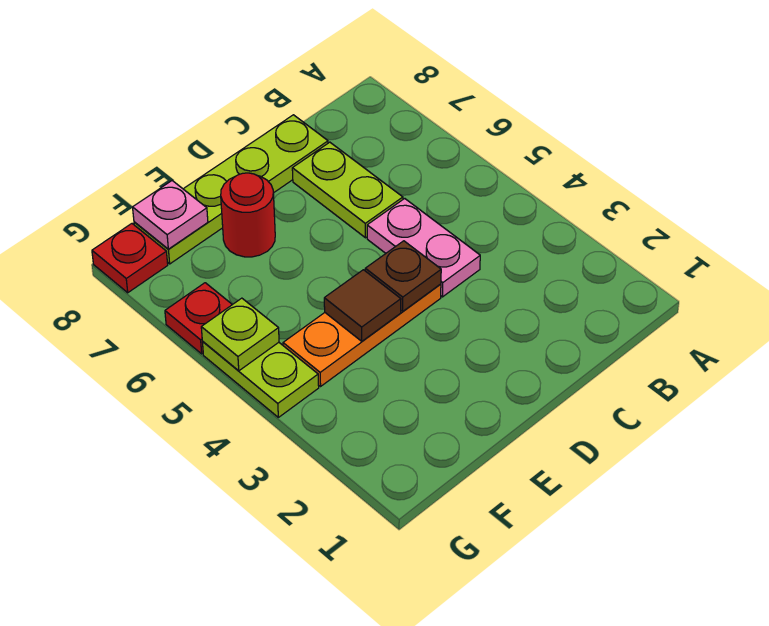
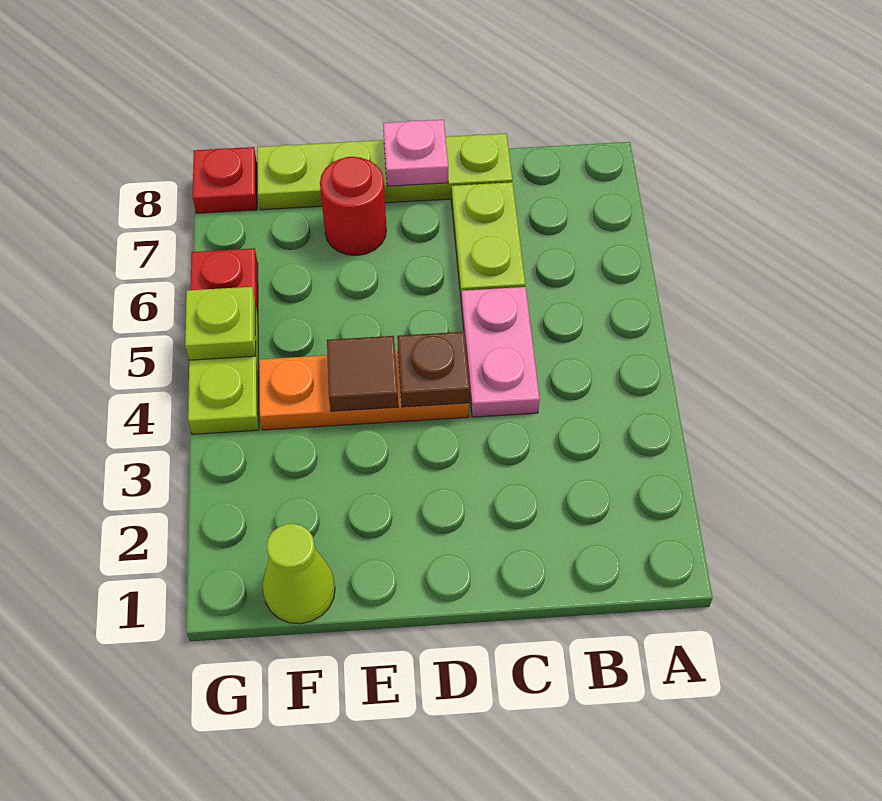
none -> lime cone F1 level 1
pink plate F8 level 2 -> pink plate D8 level 2

